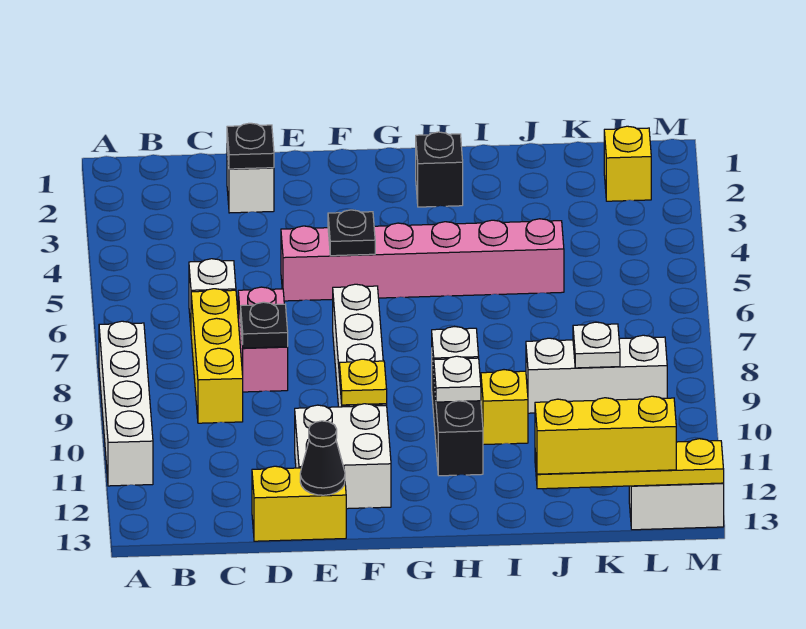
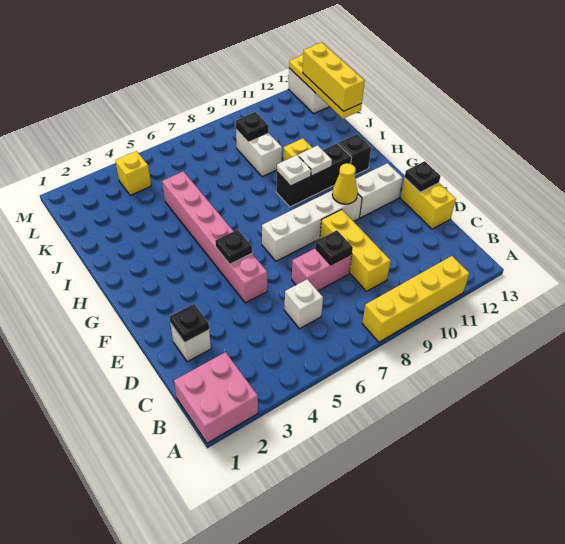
none -> pink brick A1:B2 level 1
white brick A8:A11 level 1 -> yellow brick A8:A11 level 1
yellow brick C7:C9 level 1 -> yellow brick C9:E9 level 1
white brick E11:F12 level 1 -> white brick F11:F12 level 1
black cone E13 level 2 -> black plate E13 level 2
yellow plate F10 level 2 -> yellow cone F10 level 2
black brick H2 level 1 -> black brick H12 level 1
white brick J9:L9 level 1 -> white brick J9:K9 level 1
white plate K9 level 2 -> black plate K9 level 2
yellow brick L2 level 1 -> yellow brick L4 level 1

